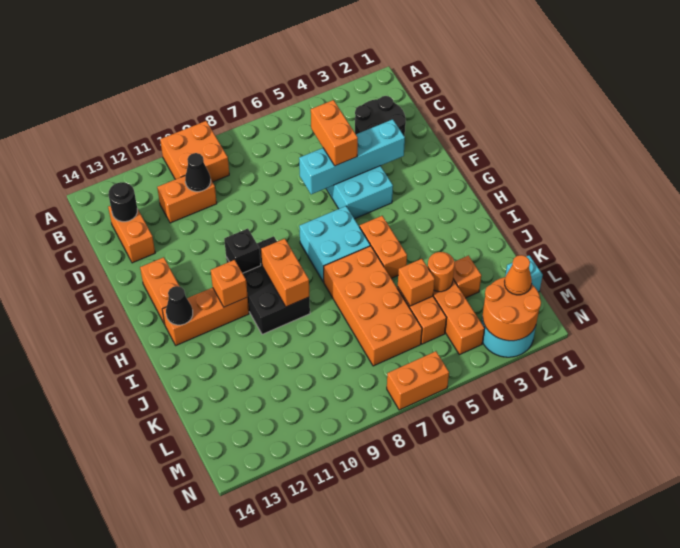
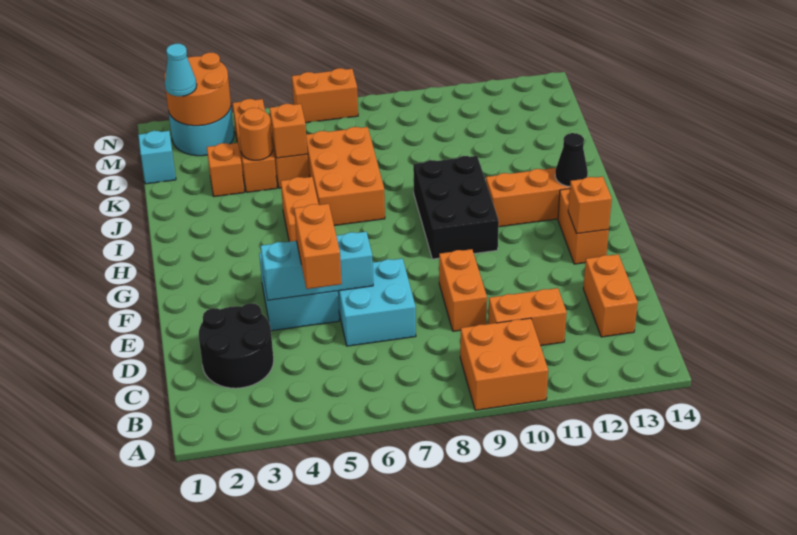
black cone C10 level 2 -> none
black round brick C13 level 2 -> none
cyan brick E3:E6 level 2 -> cyan brick E4:E6 level 2
cyan brick G6:H7 level 1 -> cyan brick D6:E7 level 1
black brick G10 level 2 -> none
orange brick H9:I9 level 2 -> orange brick D9:E9 level 1
orange brick H11 level 2 -> orange brick F13 level 2
orange brick I6:L7 level 1 -> orange brick I6:K7 level 1
orange cone M2 level 3 -> cyan cone M2 level 3

